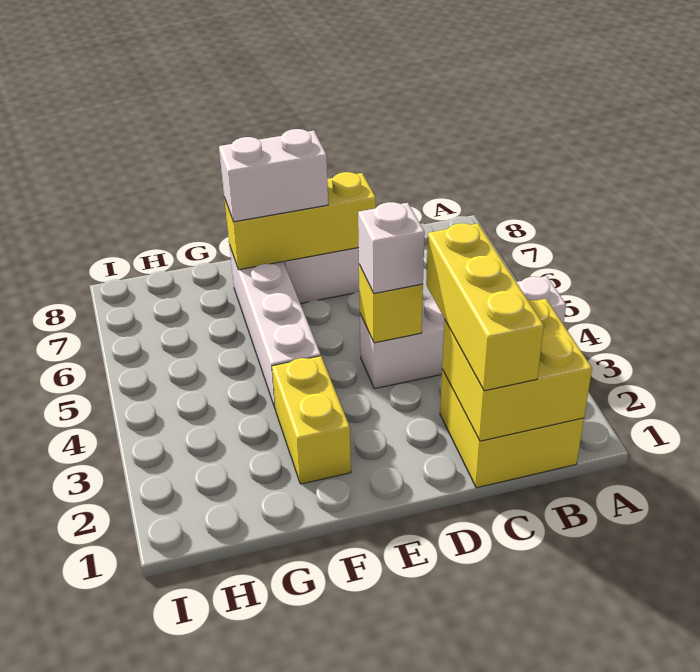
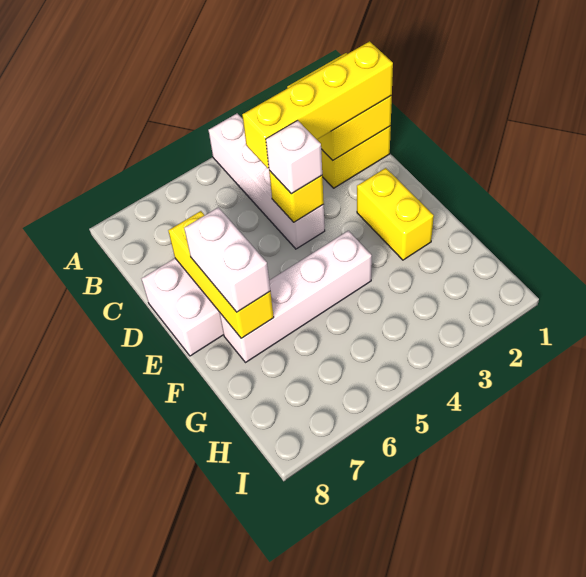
yellow brick C1:C3 level 3 -> yellow brick C1:C4 level 3
yellow brick F2:F3 level 1 -> yellow brick E2:F2 level 1

